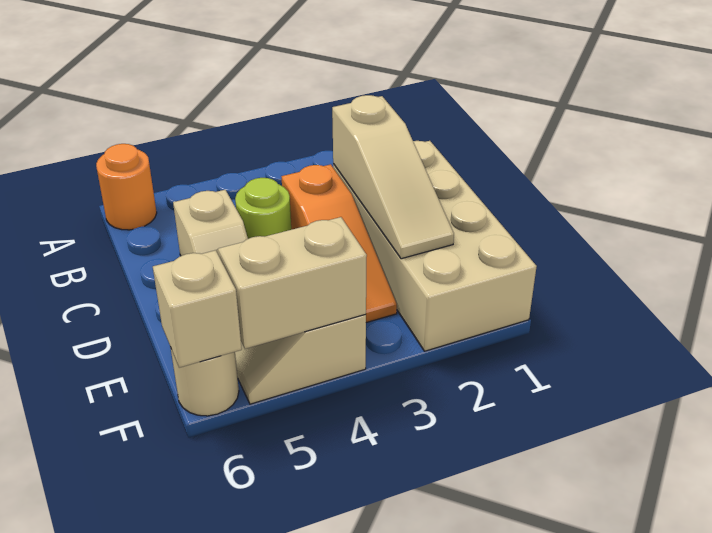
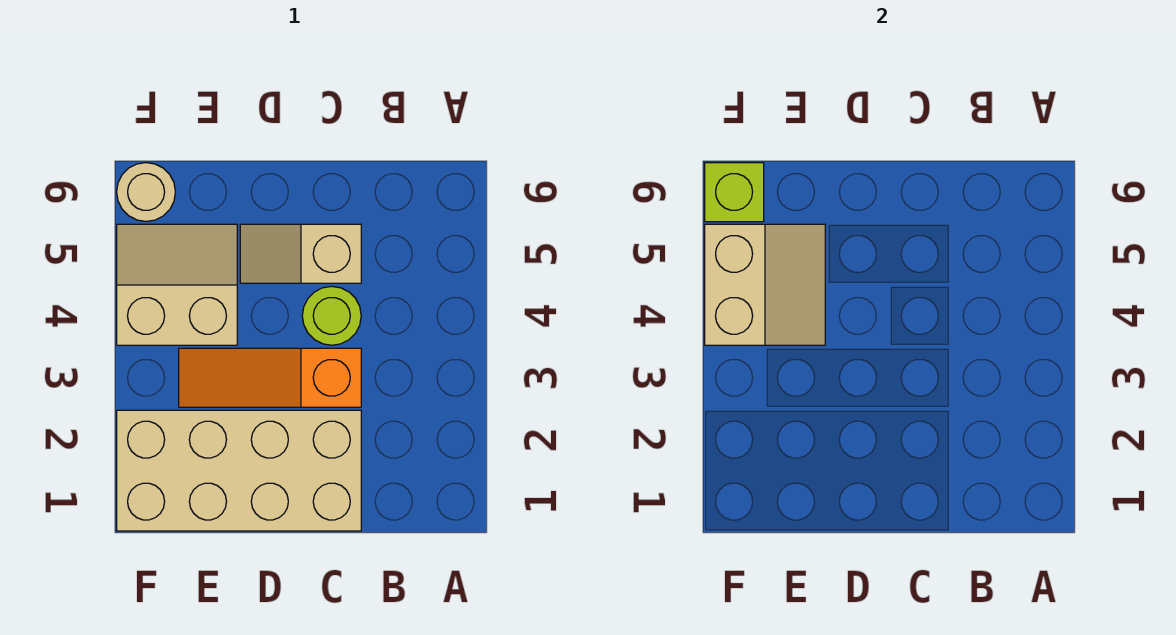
orange round brick A6 level 1 -> none
tan slope C2:E2 level 2 top C -> none
tan brick F6 level 2 -> lime brick F6 level 2

